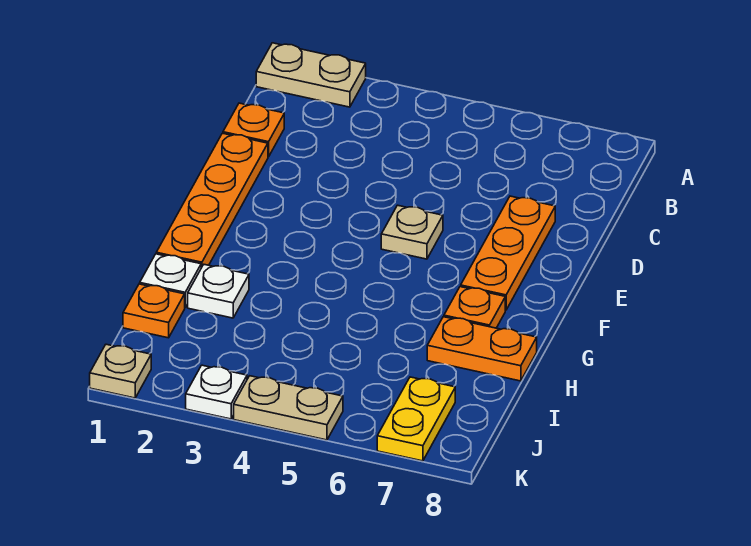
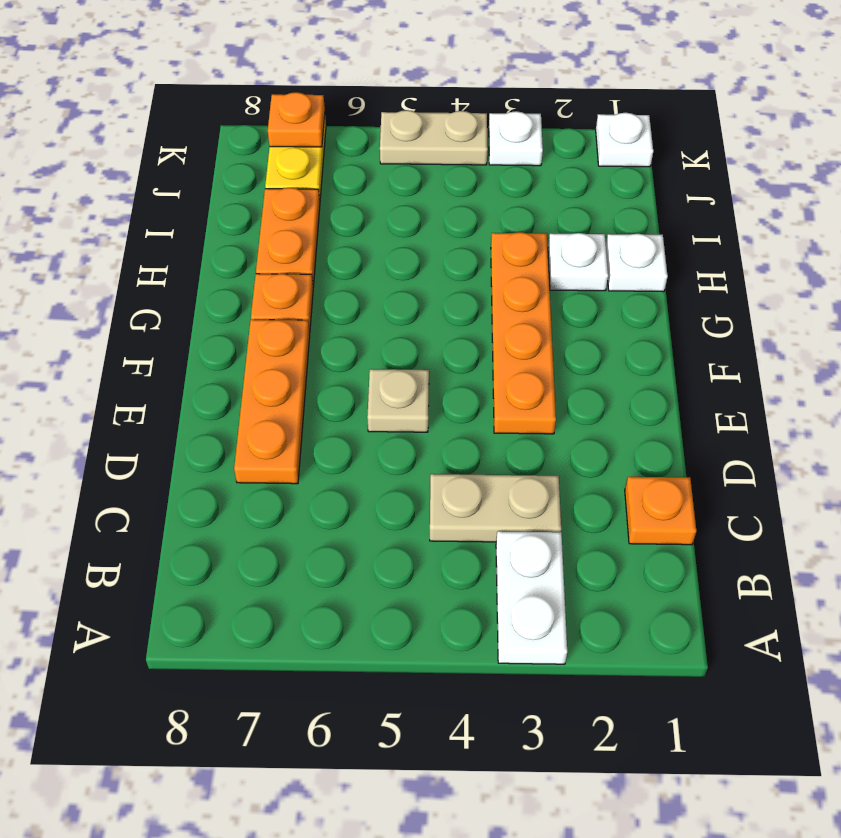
tan plate A1:A2 level 1 -> tan plate C3:C4 level 1
none -> white plate A3:B3 level 1
orange plate D1:G1 level 1 -> orange plate E3:H3 level 1
orange plate H7:H8 level 1 -> orange plate H7:I7 level 1
orange plate I1 level 1 -> orange plate K7 level 2
tan plate K1 level 1 -> white plate K1 level 1

